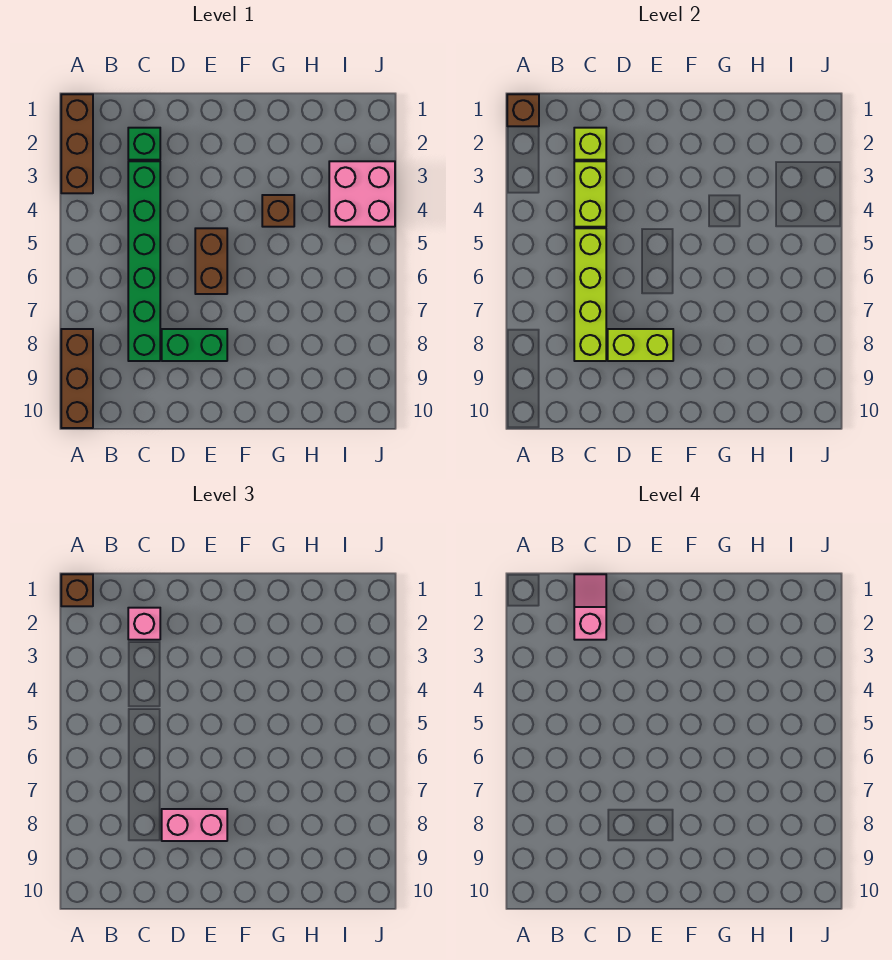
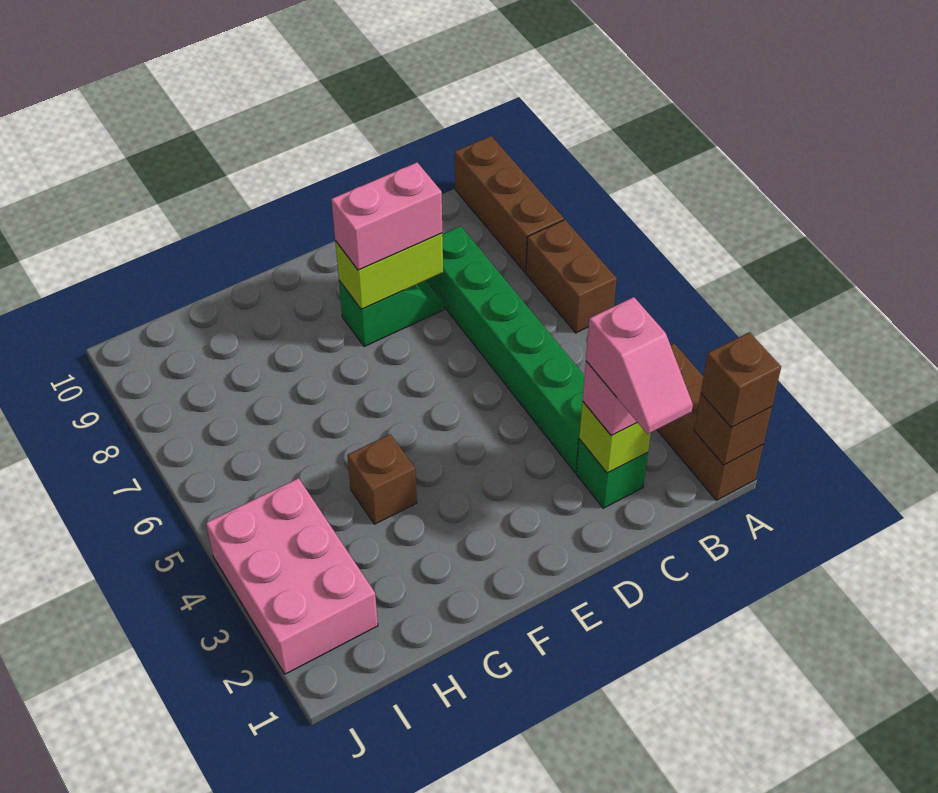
lime brick C3:C4 level 2 -> none
lime brick C5:C8 level 2 -> none
green brick D8:E8 level 1 -> green slope D8:E8 level 1 top E
brown brick E5:E6 level 1 -> brown brick A6:A7 level 1
pink brick I3:J4 level 1 -> pink brick I2:J4 level 1

